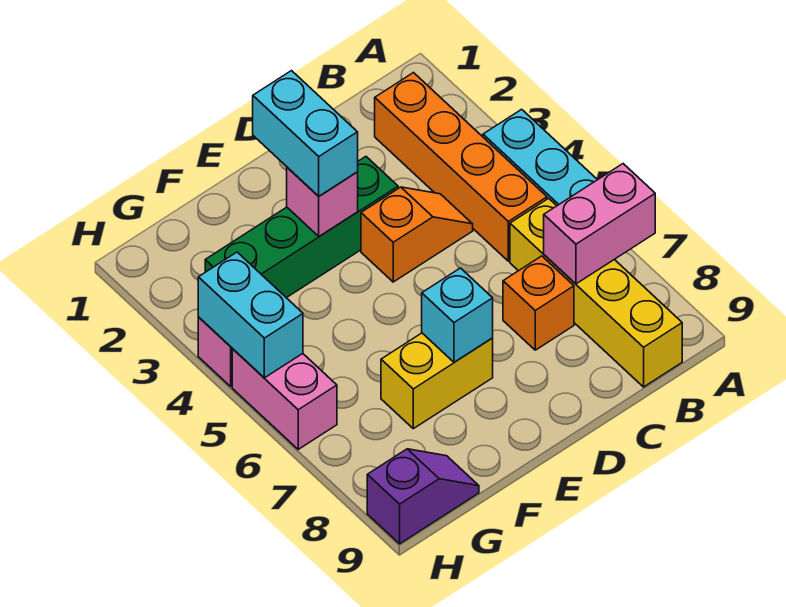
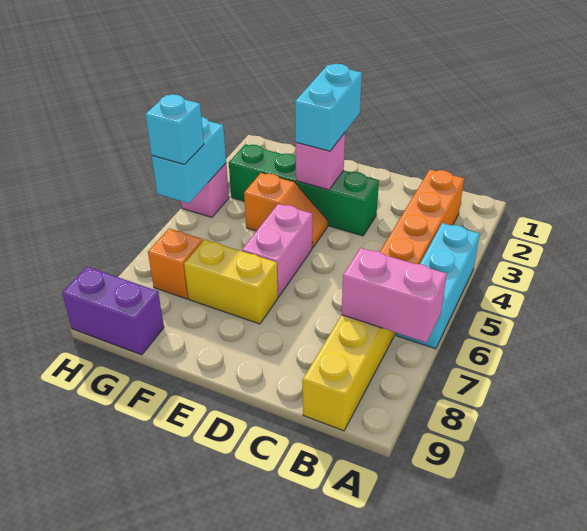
orange slope C4:D4 level 1 top D -> orange slope E4:F4 level 1 top F
orange brick C7 level 1 -> orange brick G7 level 1
cyan brick E7 level 2 -> cyan brick H5 level 3
purple slope G9:H9 level 1 top H -> purple brick G9:H9 level 1
pink brick H5:H6 level 1 -> pink brick E5:E6 level 1

